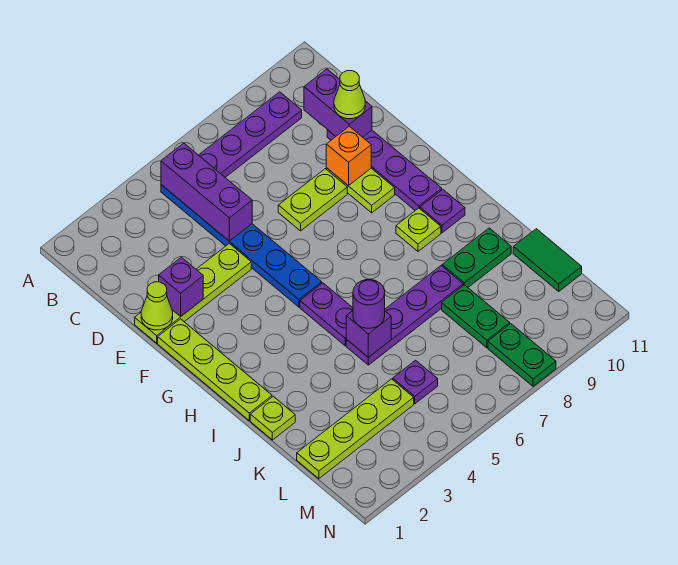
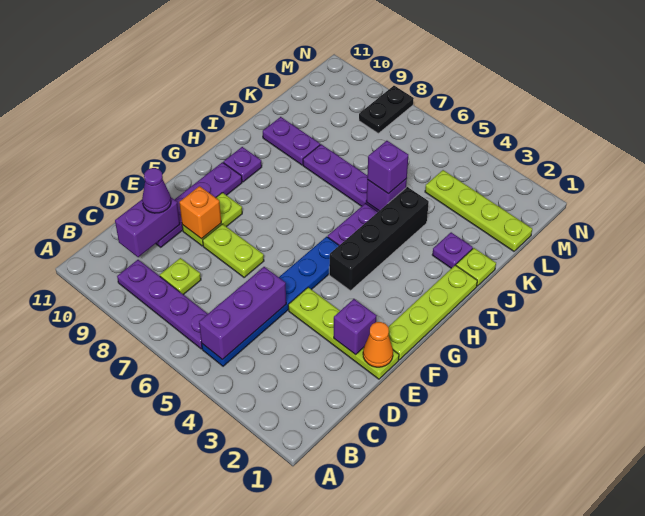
lime cone D10 level 3 -> purple cone D10 level 3
lime cone E1 level 2 -> orange cone E1 level 2
none -> black brick G4:J4 level 1
lime plate H9 level 1 -> lime plate C8 level 1
purple round brick J5 level 3 -> purple brick J5 level 3
green plate J9:J10 level 1 -> purple plate J9:J10 level 1
green plate K8:L8 level 1 -> none
green tile K11:L11 level 1 -> none
purple plate L5 level 1 -> purple plate J2 level 1
green plate M8:N8 level 1 -> black plate M8:N8 level 1

